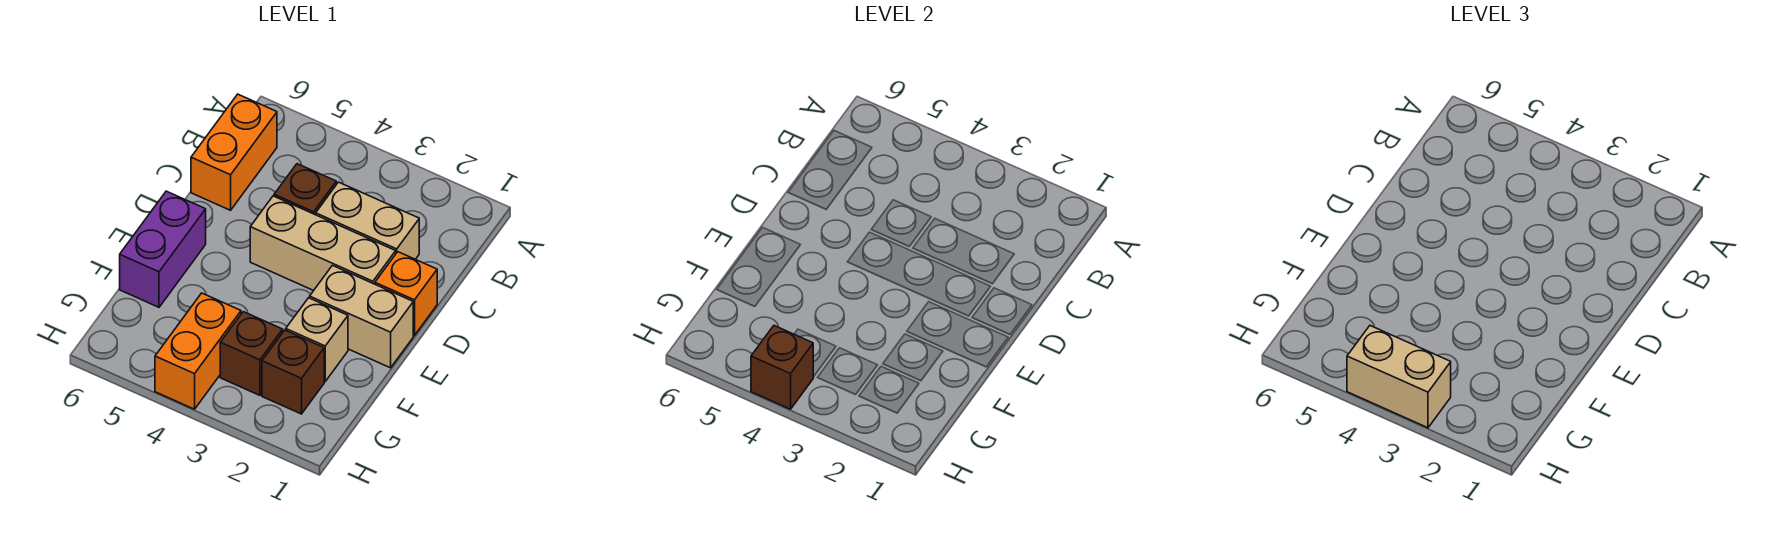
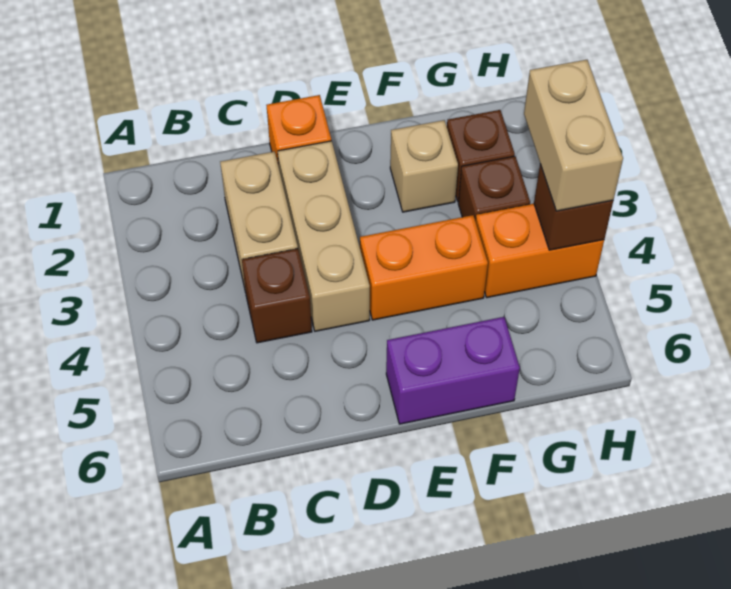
orange brick B6:C6 level 1 -> orange brick E4:F4 level 1
tan brick E1:E2 level 1 -> none

